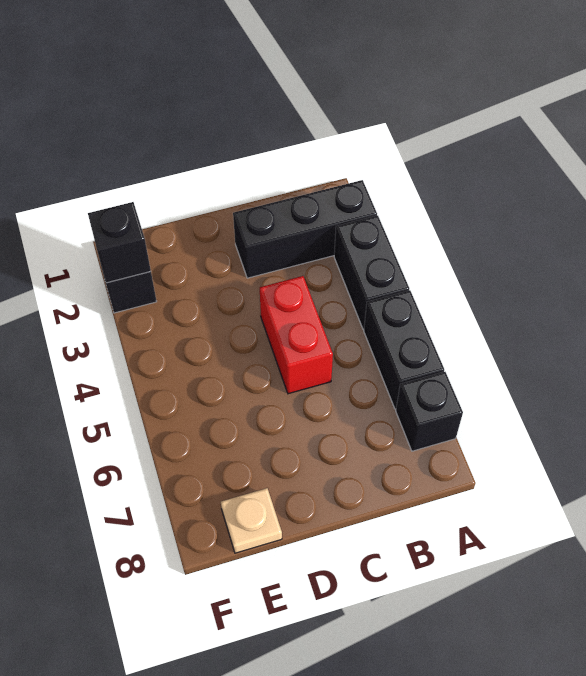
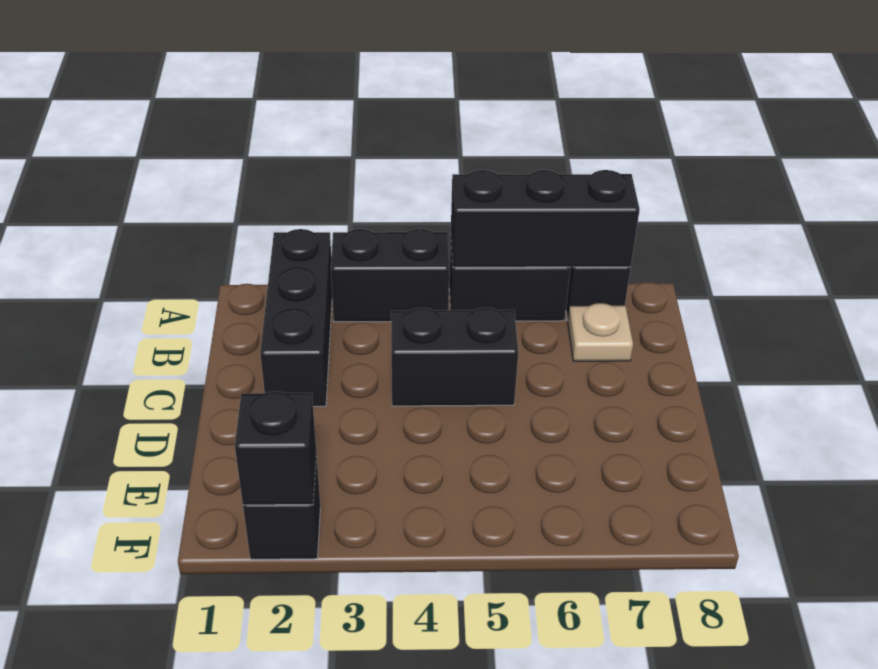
none -> black brick A5:A7 level 2
red brick C4:C5 level 1 -> black brick C4:C5 level 1
tan plate E8 level 1 -> tan plate B7 level 1

